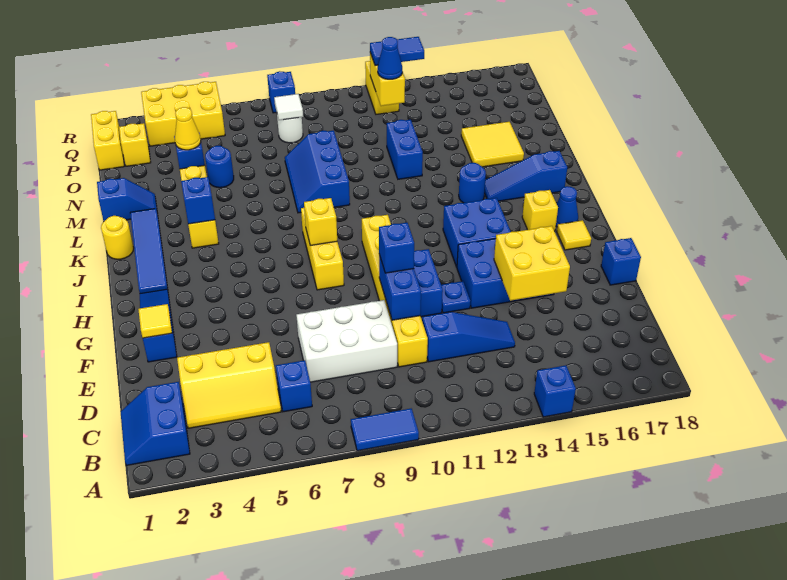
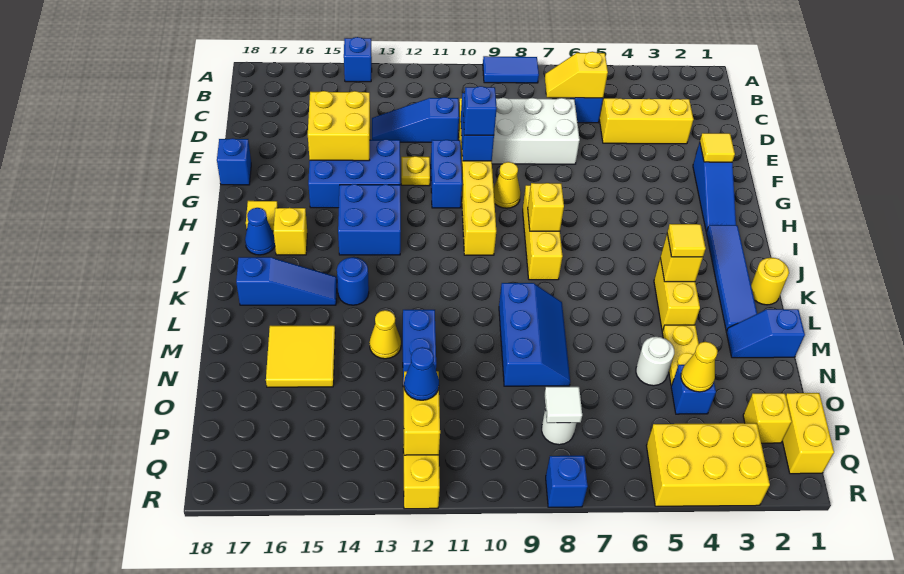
blue slope B1:C2 level 1 top 2 -> none
none -> yellow slope C6:C7 level 2 top 6
blue plate F12 level 1 -> yellow plate F12 level 1
none -> yellow cone G9 level 1
blue brick K4 level 2 -> yellow brick K4 level 2
none -> yellow tile K4 level 3
none -> yellow cone M13 level 1
blue round brick N5 level 1 -> white round brick N5 level 1
blue tile Q12:Q13 level 3 -> none

